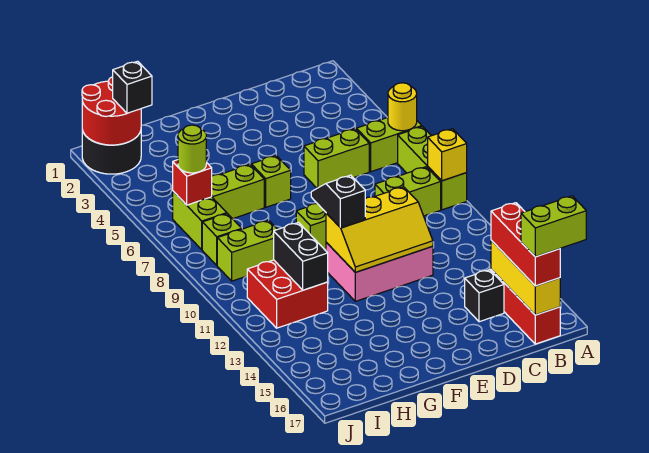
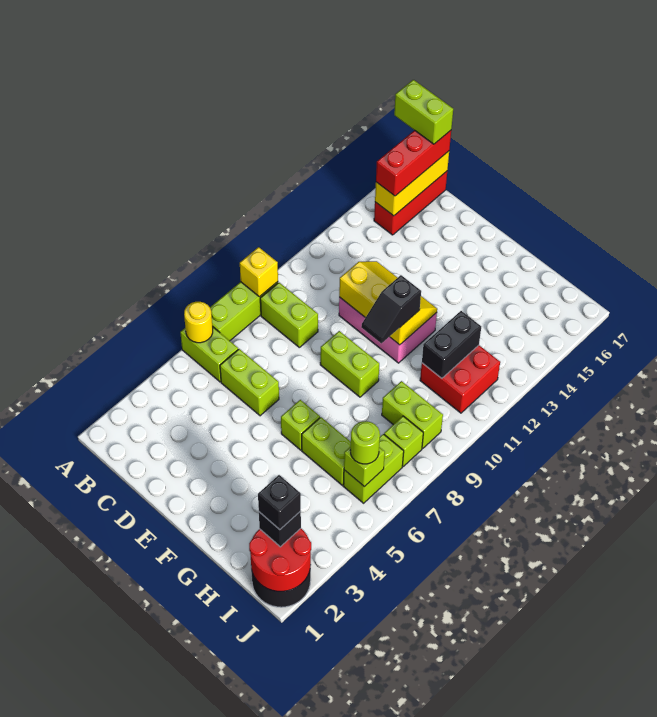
black brick C15 level 1 -> black brick I2 level 4
red brick I6 level 2 -> lime brick I6 level 2

